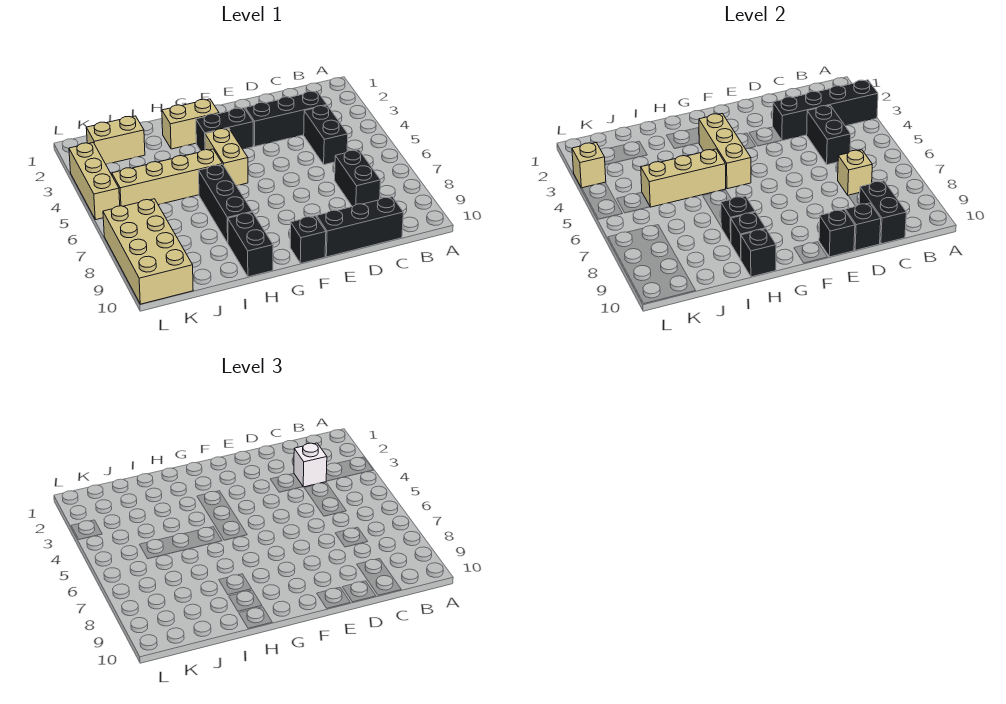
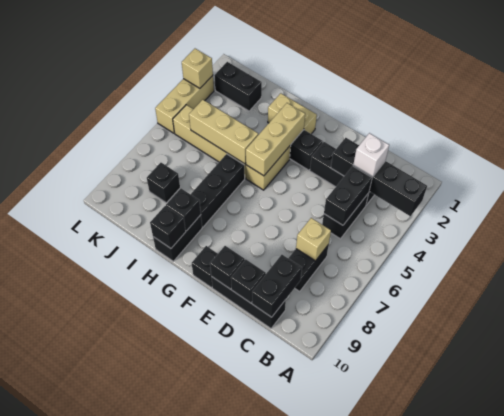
black brick H8 level 2 -> black brick J8 level 1
tan brick J2:K2 level 1 -> black brick J2:K2 level 1
tan brick K7:L10 level 1 -> none

